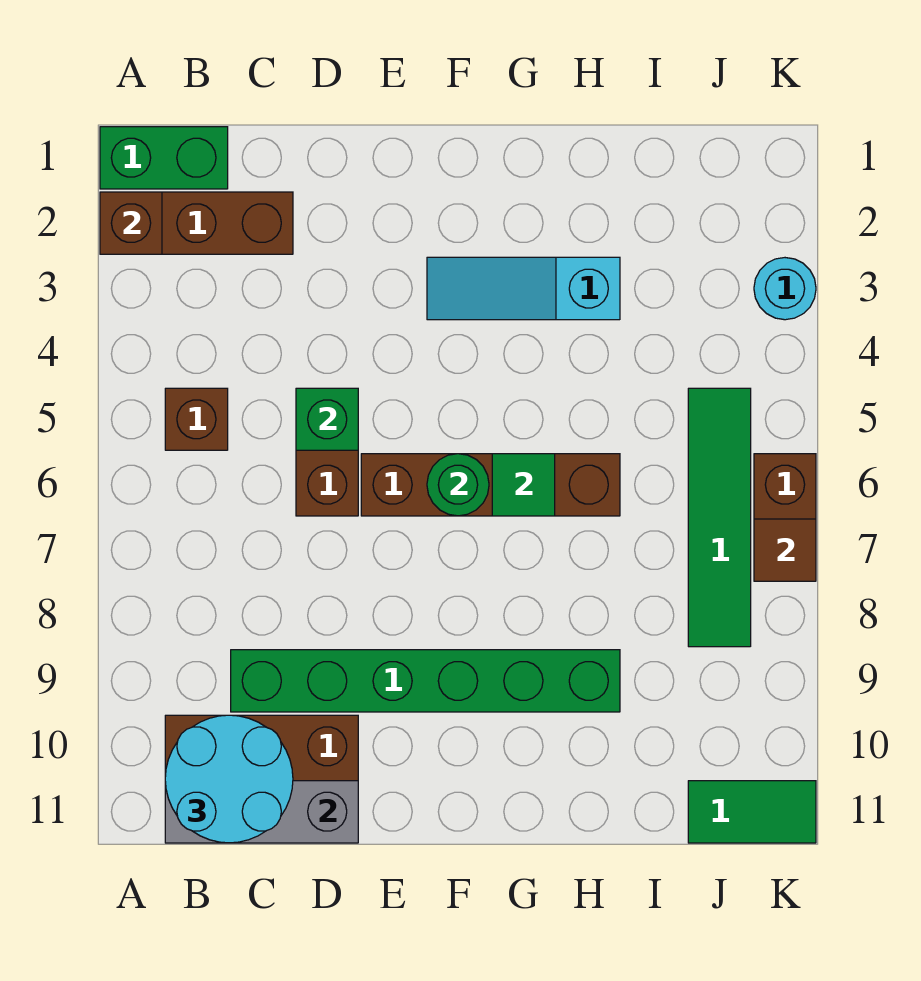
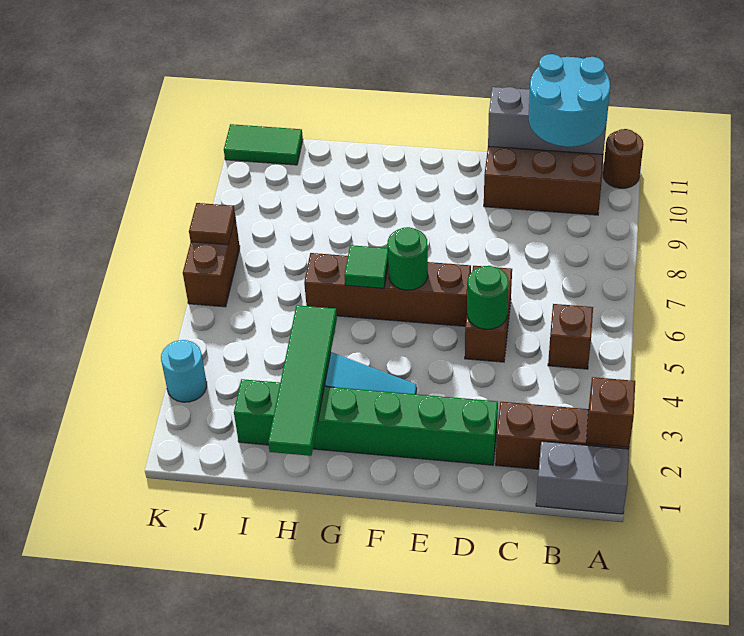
green brick A1:B1 level 1 -> grey brick A1:B1 level 1
none -> brown round brick A11 level 1
green brick C9:H9 level 1 -> green brick D2:I2 level 1
green brick D5 level 2 -> green round brick D5 level 2
green tile J5:J8 level 1 -> green tile H1:H4 level 2

